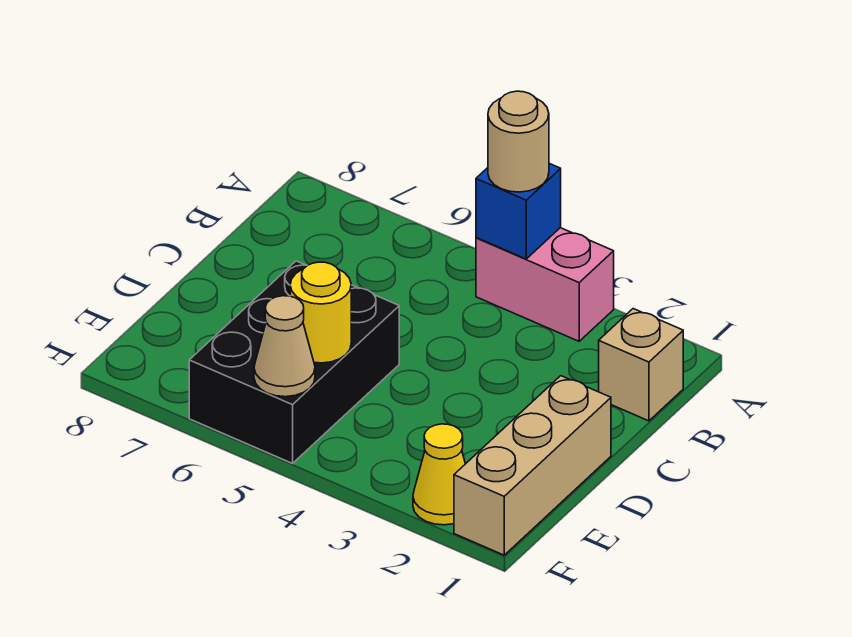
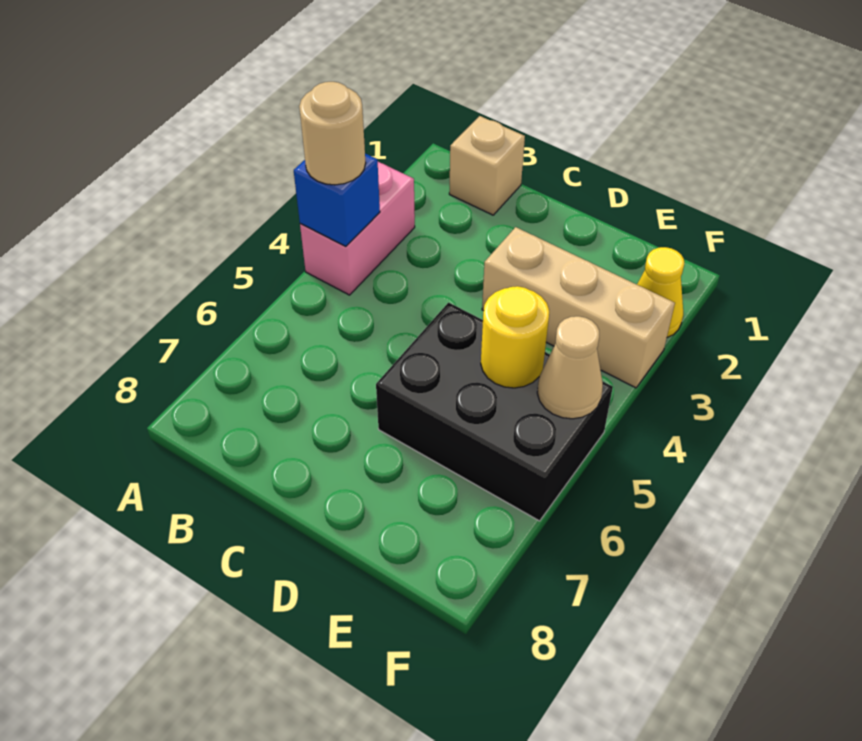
tan brick D1:F1 level 1 -> tan brick D3:F3 level 1

